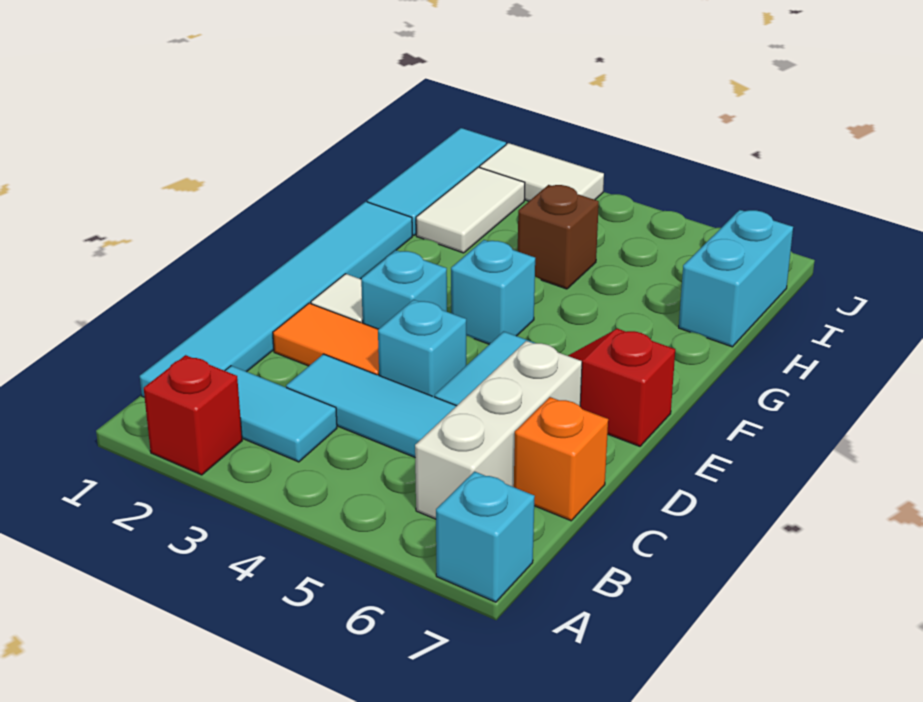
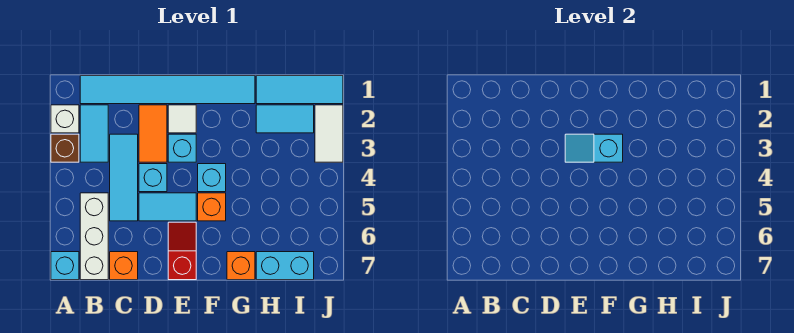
red brick A2 level 1 -> white brick A2 level 1
white brick B6:D6 level 1 -> white brick B5:B7 level 1
none -> cyan slope E3:F3 level 2 top F
none -> orange brick F5 level 1
none -> orange brick G7 level 1
white tile H2:I2 level 1 -> cyan tile H2:I2 level 1
brown brick H4 level 1 -> brown brick A3 level 1

